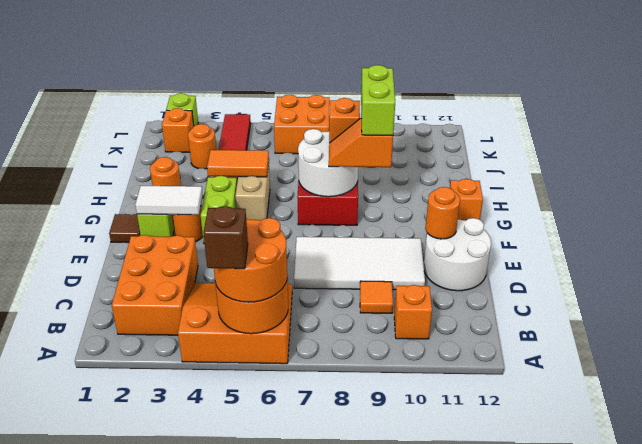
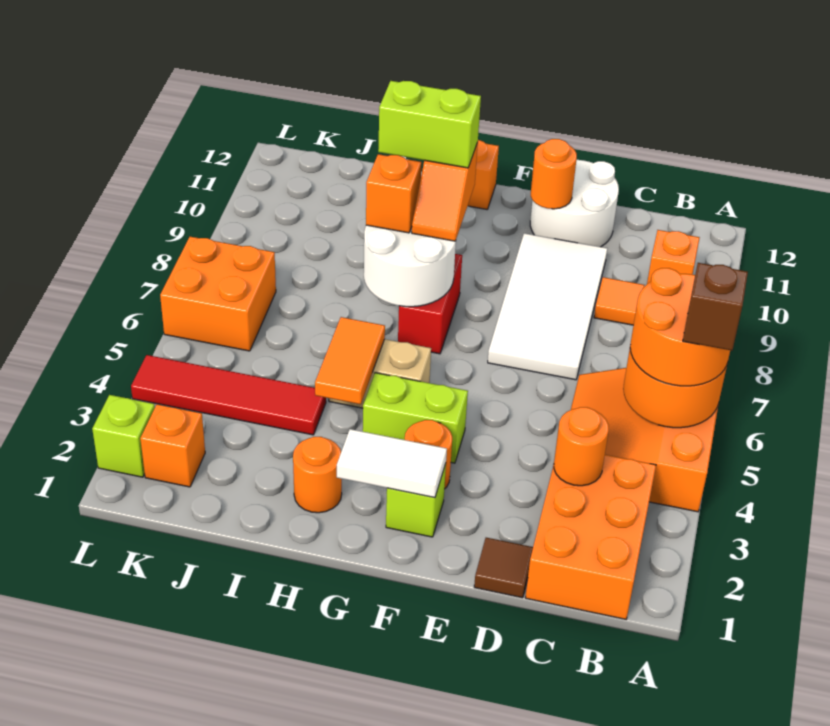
orange brick B2:D3 level 1 -> orange brick B1:C3 level 1
brown tile F1 level 1 -> brown tile D1 level 1
white tile F2:F3 level 2 -> white tile F2:G2 level 2
orange round brick J3 level 1 -> orange round brick C3 level 2

